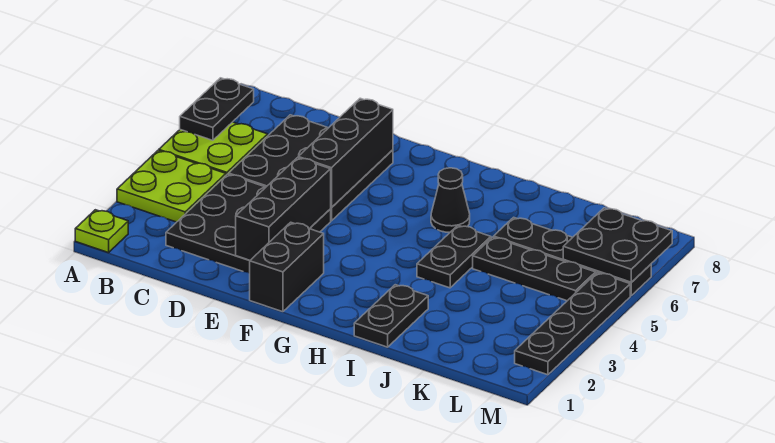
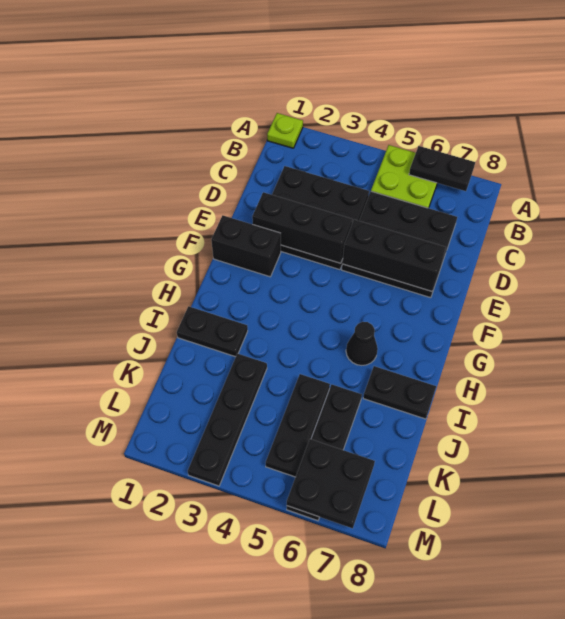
lime plate A3:B4 level 1 -> none
black plate I4:I5 level 1 -> black plate I7:I8 level 1
black plate M2:M5 level 1 -> black plate J3:M3 level 1

